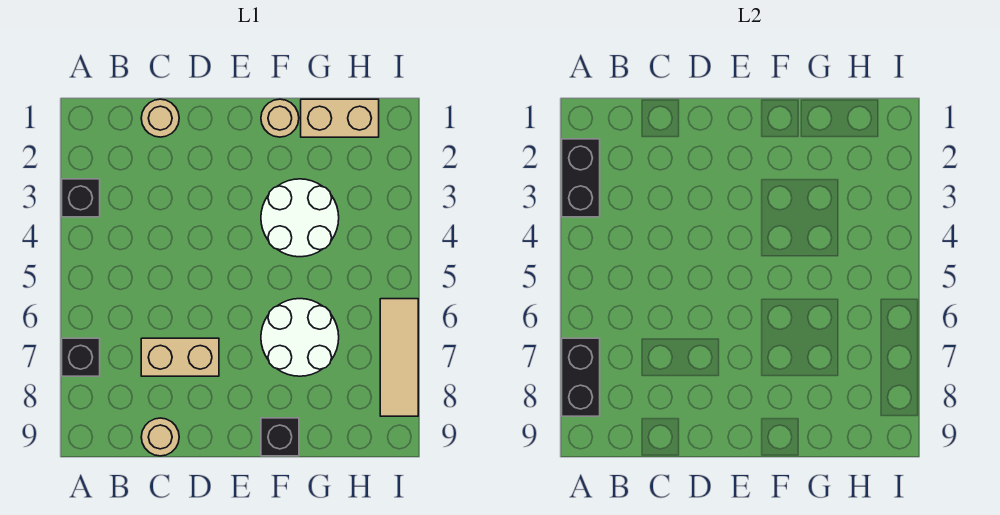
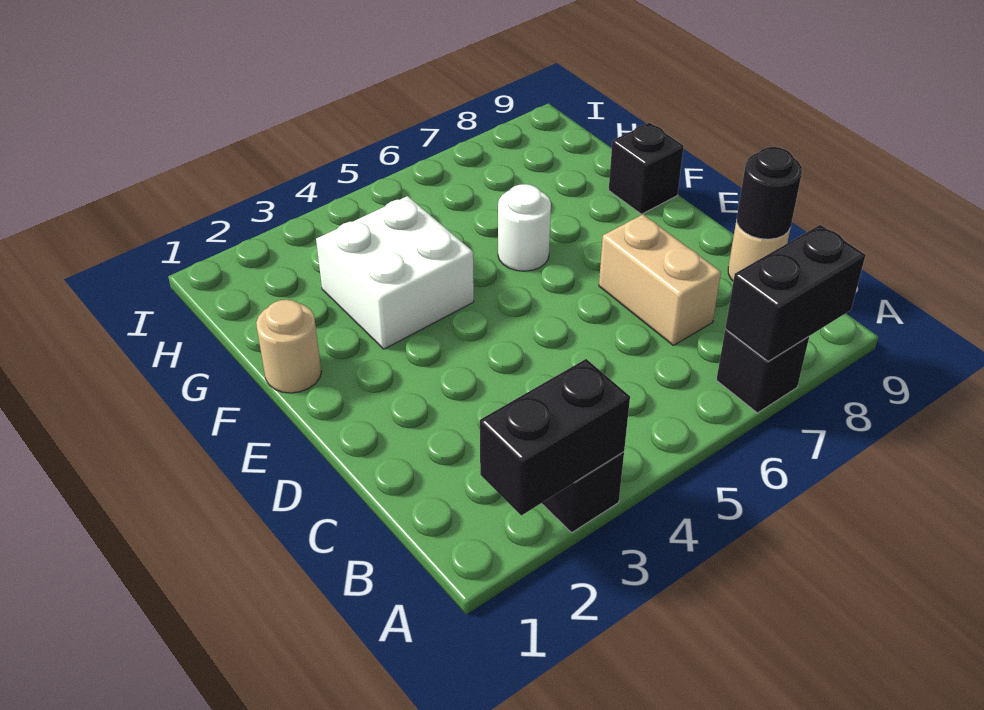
tan round brick C1 level 1 -> none
none -> black round brick C9 level 2
white round brick F3:G4 level 1 -> white brick F3:G4 level 1
white round brick F6:G7 level 1 -> white round brick F6 level 1
tan brick G1:H1 level 1 -> none
tan tile I6:I8 level 1 -> none

